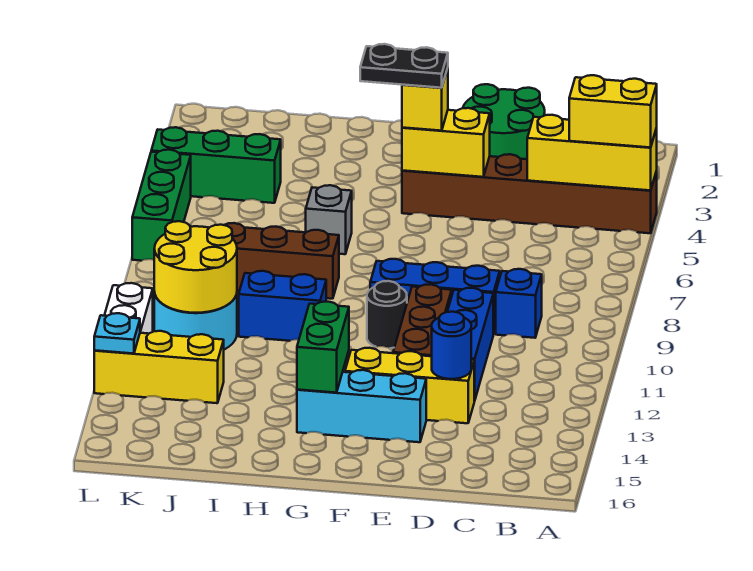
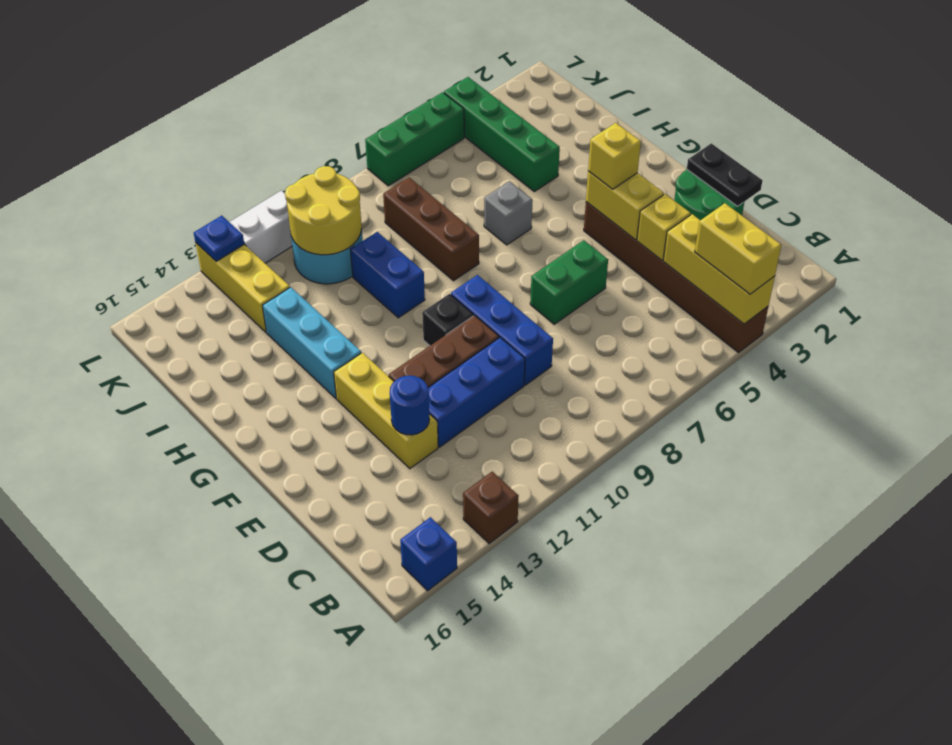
none -> brown brick A13 level 1
blue brick C9 level 1 -> blue brick A15 level 1
none -> yellow brick D4 level 2
cyan brick E14:G14 level 1 -> cyan brick G13:I13 level 1
black plate F4:G4 level 4 -> black plate D1:E1 level 2
black round brick F10 level 1 -> black brick F10 level 1
green brick G13:G14 level 2 -> green brick E6:E7 level 1
green brick J4:L4 level 1 -> green brick I4:L4 level 1
cyan plate L13 level 2 -> blue plate L13 level 2

